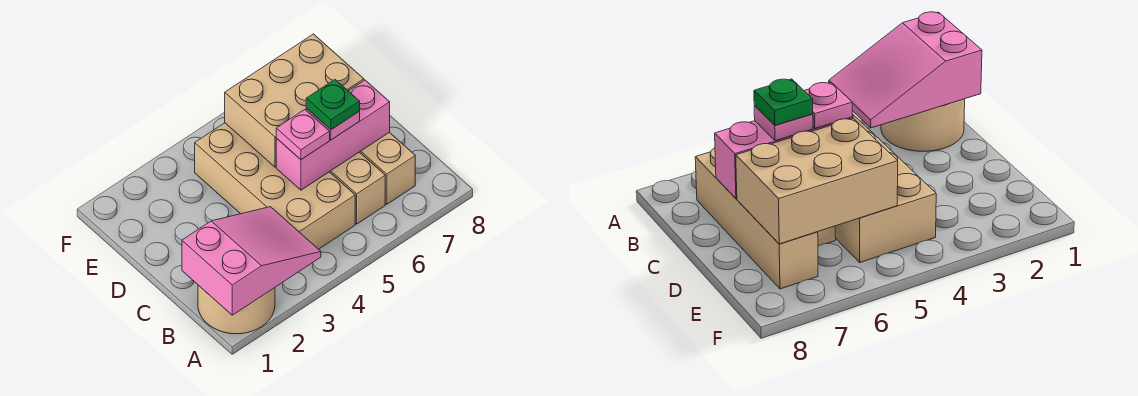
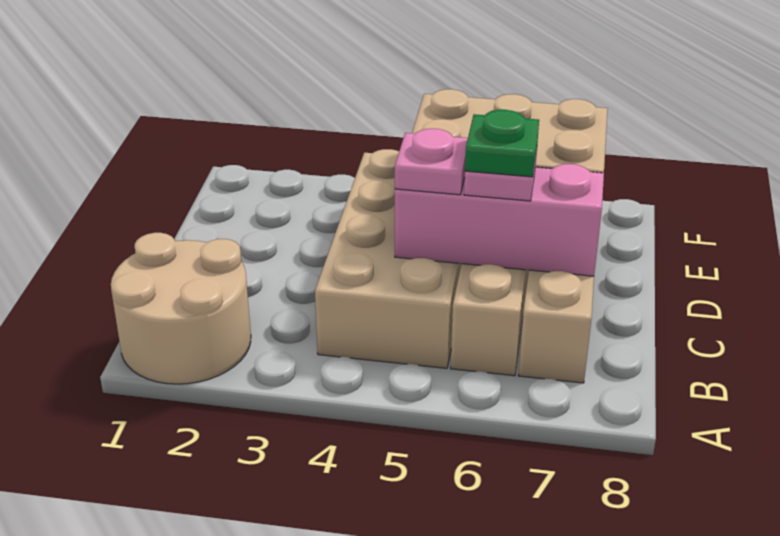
pink slope A1:B3 level 2 top 1 -> none

